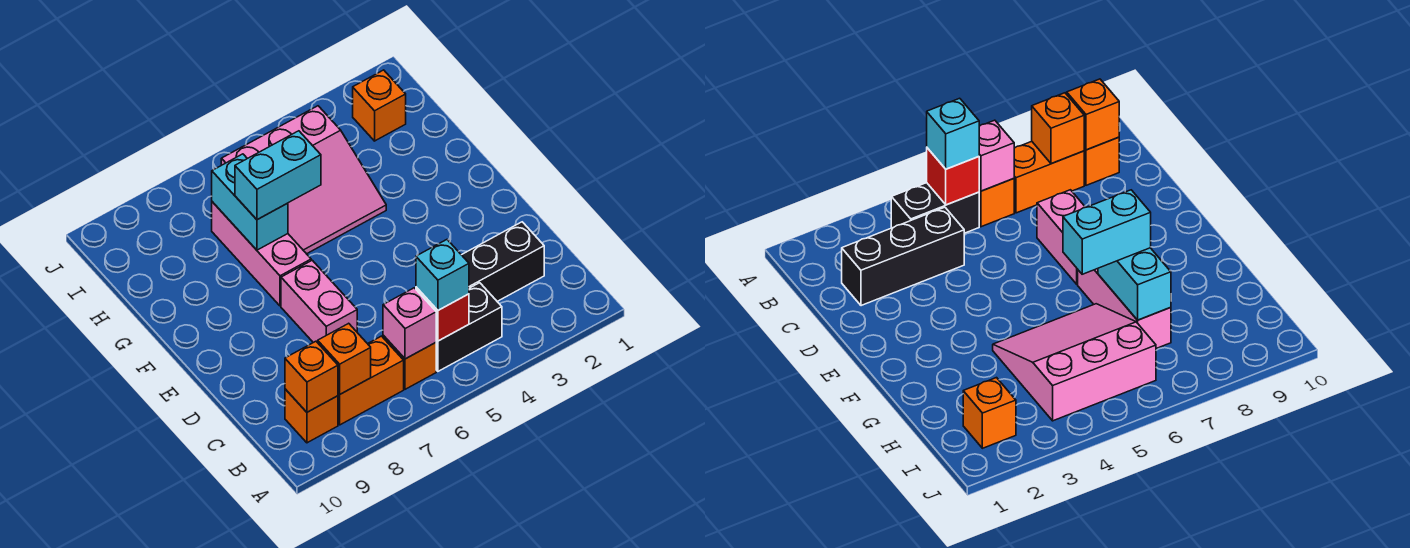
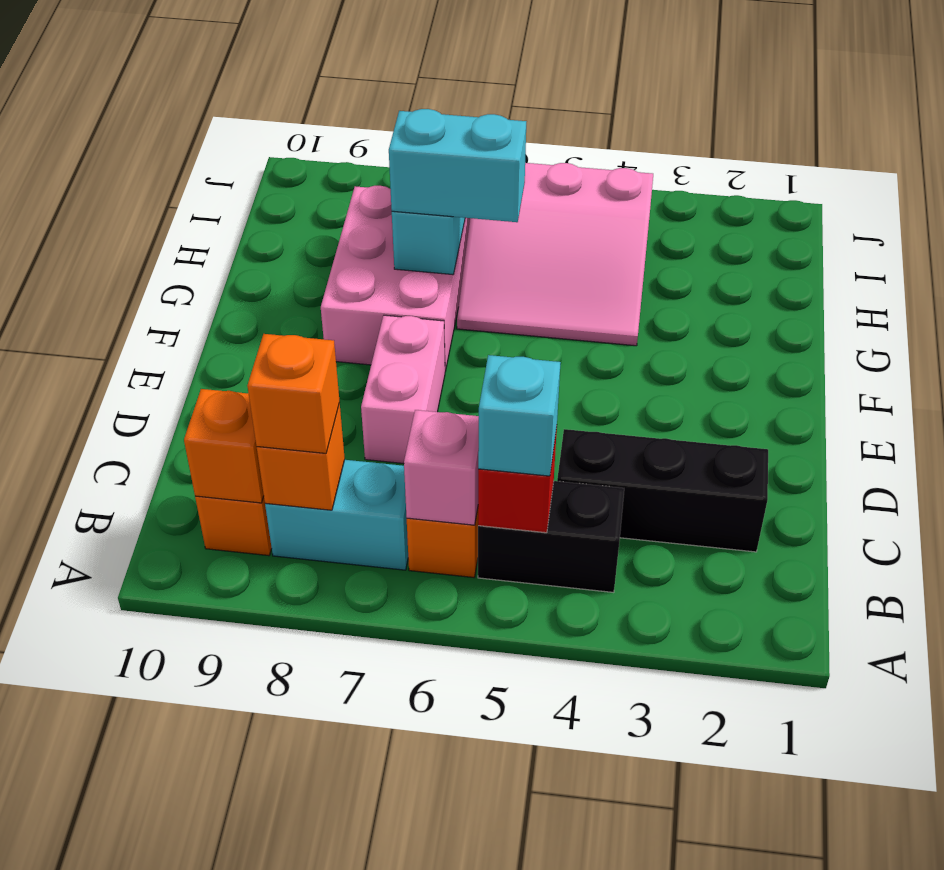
orange brick B7:B8 level 1 -> cyan brick B7:B8 level 1
pink brick F7:H7 level 1 -> pink brick F7:H8 level 1
orange brick I2 level 1 -> orange brick B8 level 3

